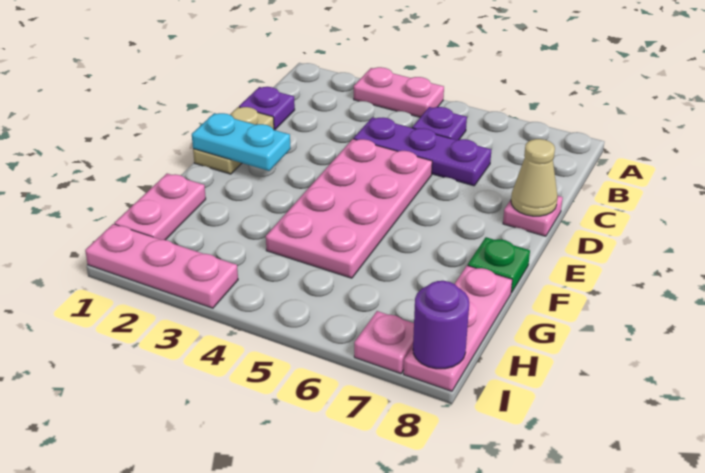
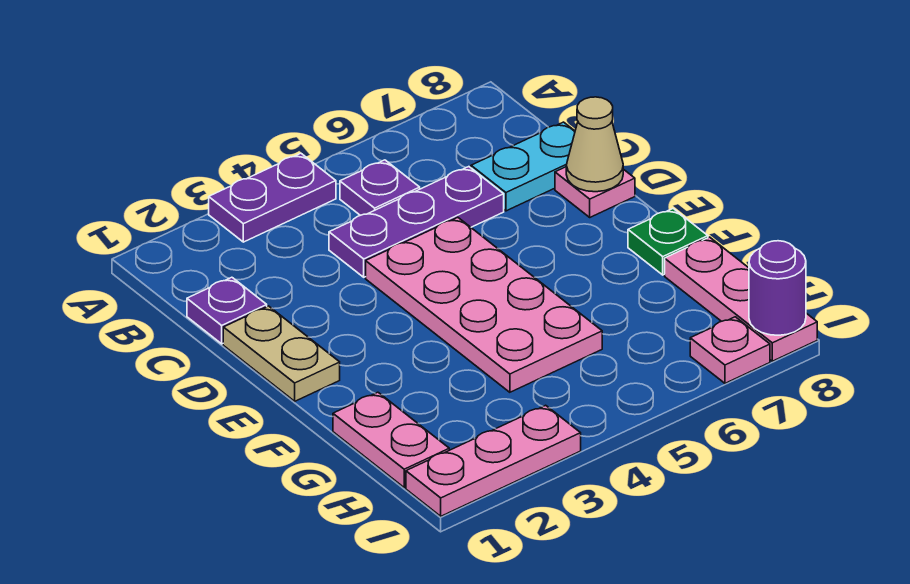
pink plate A3:A4 level 1 -> purple plate A3:A4 level 1
cyan plate E1:E2 level 2 -> cyan plate C7:C8 level 1

